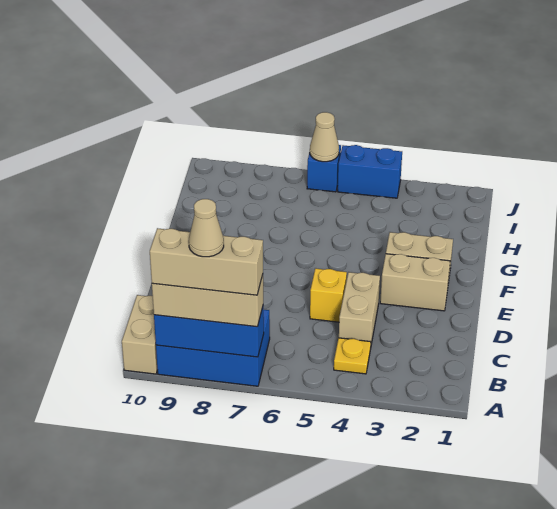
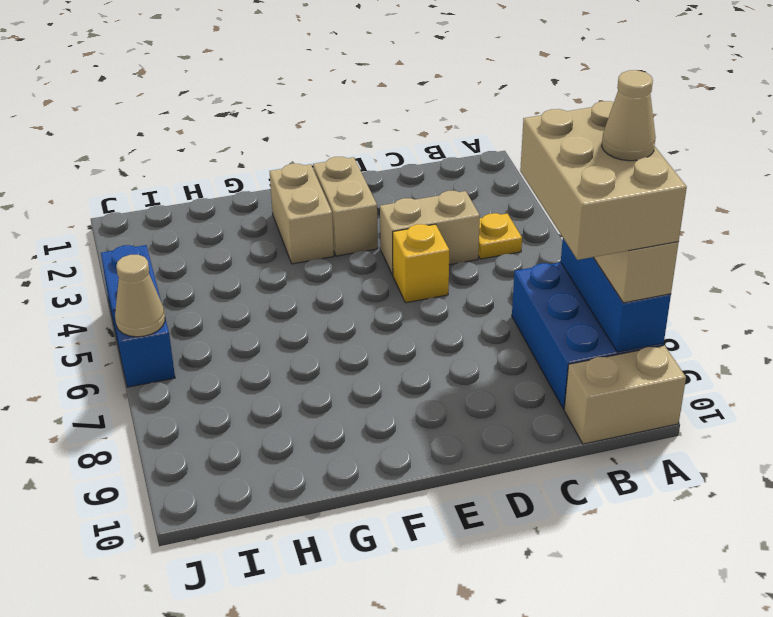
tan brick A7:A9 level 4 -> tan brick A7:B9 level 4

